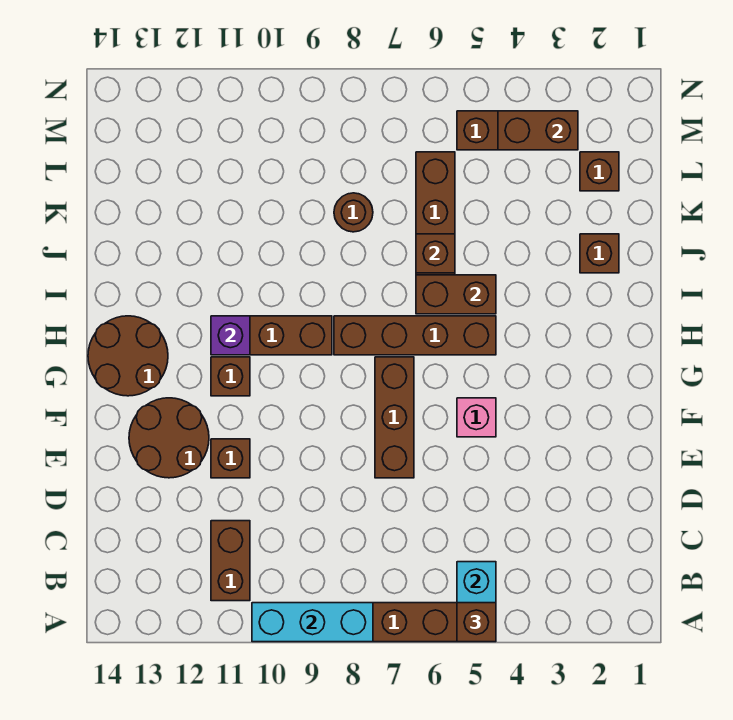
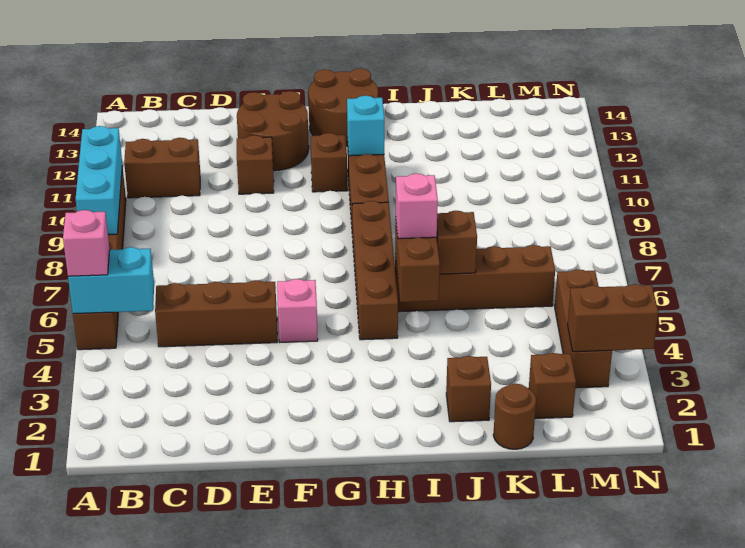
brown brick A5 level 3 -> pink brick A5 level 3
brown brick E7:G7 level 1 -> brown brick C5:E5 level 1
purple brick H11 level 2 -> cyan brick H11 level 2
none -> pink brick I6 level 3
brown round brick K8 level 1 -> brown round brick K1 level 1
brown brick M3:M4 level 2 -> brown brick M3:N3 level 2

